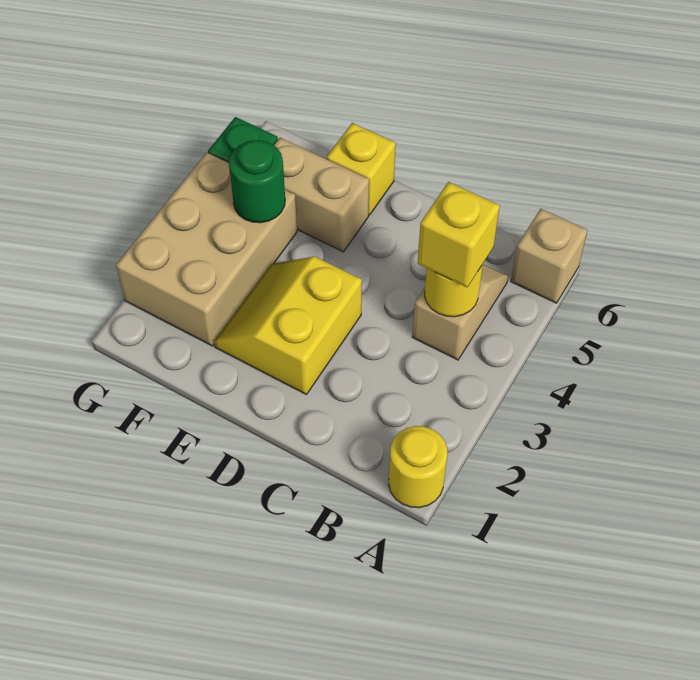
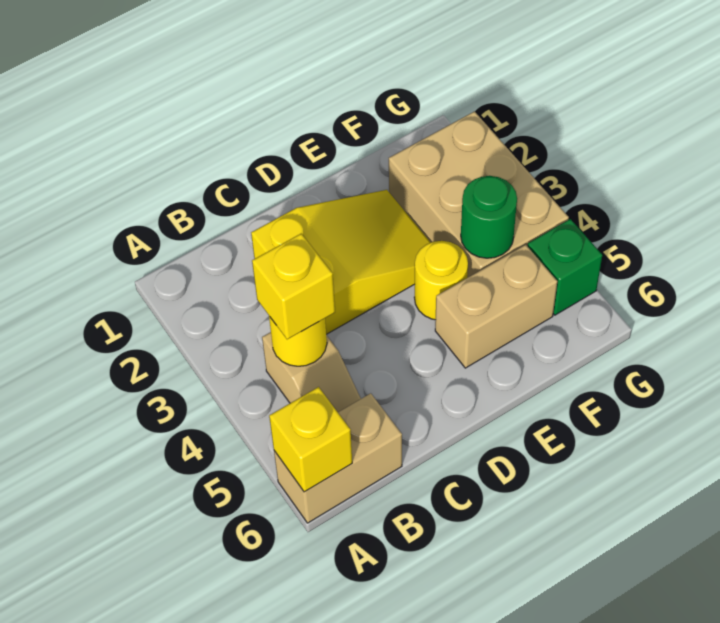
yellow round brick A1 level 1 -> yellow round brick E4 level 1
tan brick A6 level 1 -> tan brick A6:B6 level 1
yellow slope D2:E3 level 1 top D -> yellow slope C2:E3 level 1 top C
yellow brick E6 level 1 -> yellow brick A6 level 2

